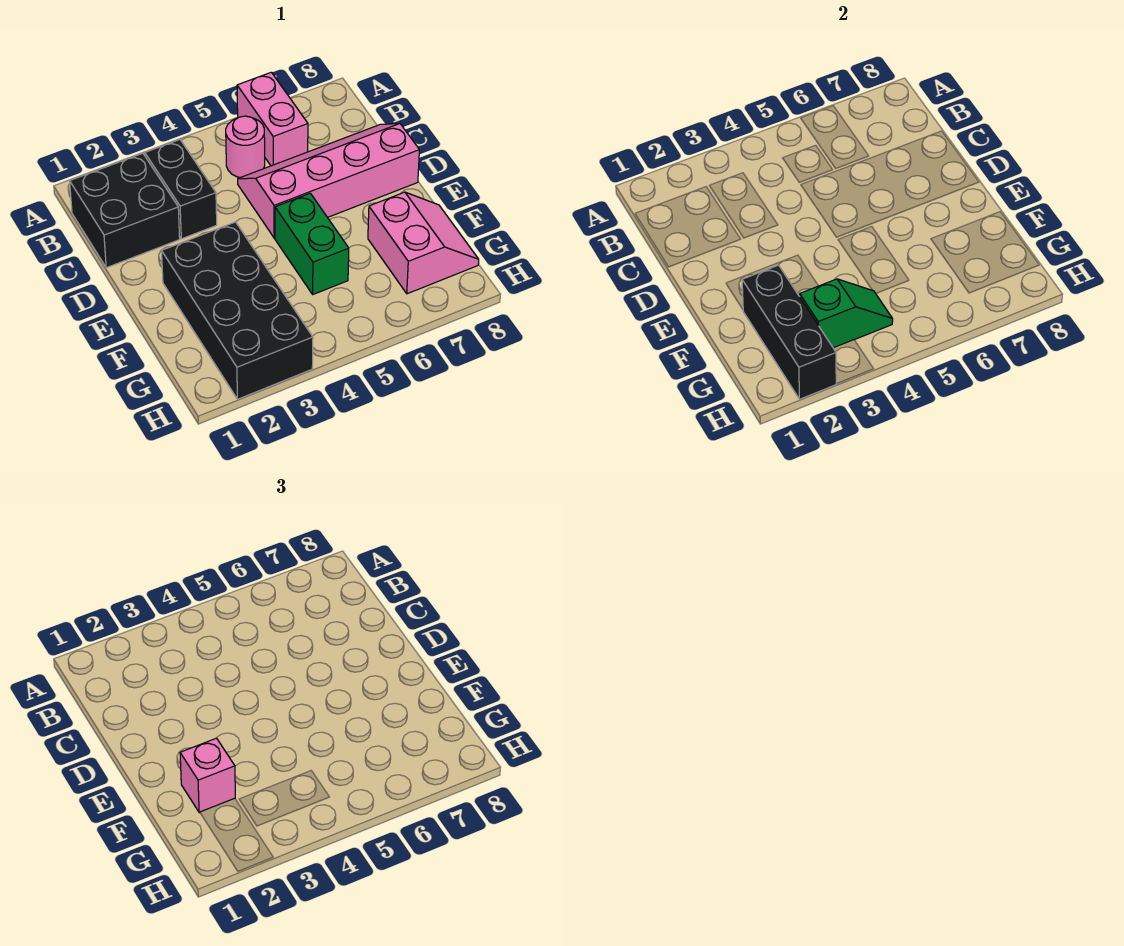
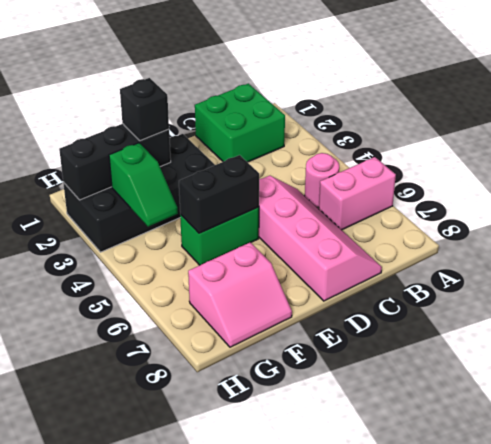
black brick B1:C2 level 1 -> green brick B1:C2 level 1
black brick B3:C3 level 1 -> black brick E5:F5 level 2
pink brick F2 level 3 -> black brick F2 level 3

